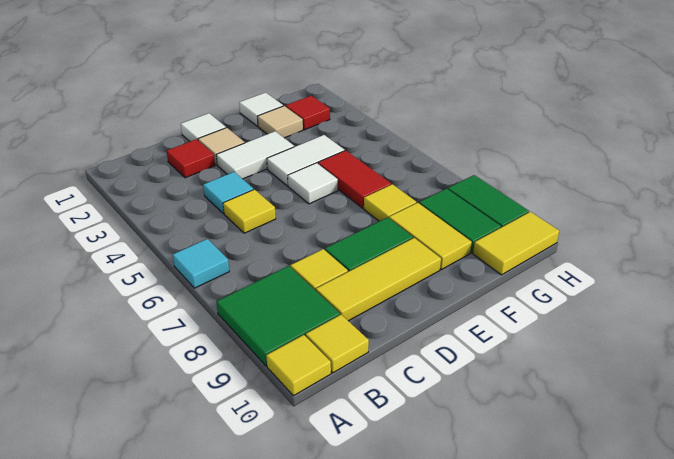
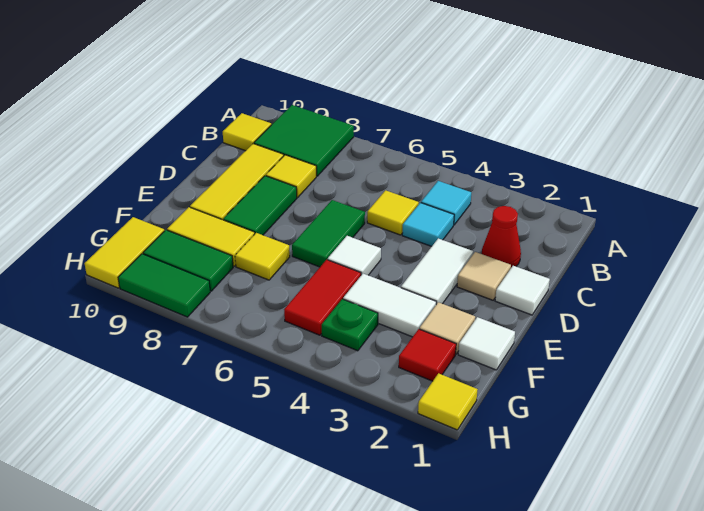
cyan tile A6 level 1 -> cyan tile B4 level 1
yellow tile A10 level 1 -> yellow tile H1 level 1
red tile C2 level 1 -> red cone C2 level 1
none -> green tile D6:E6 level 1
white tile E4:F4 level 1 -> white tile F3:F4 level 1
red tile F5:F6 level 1 -> red tile F5:G5 level 1
none -> green plate G4 level 1

